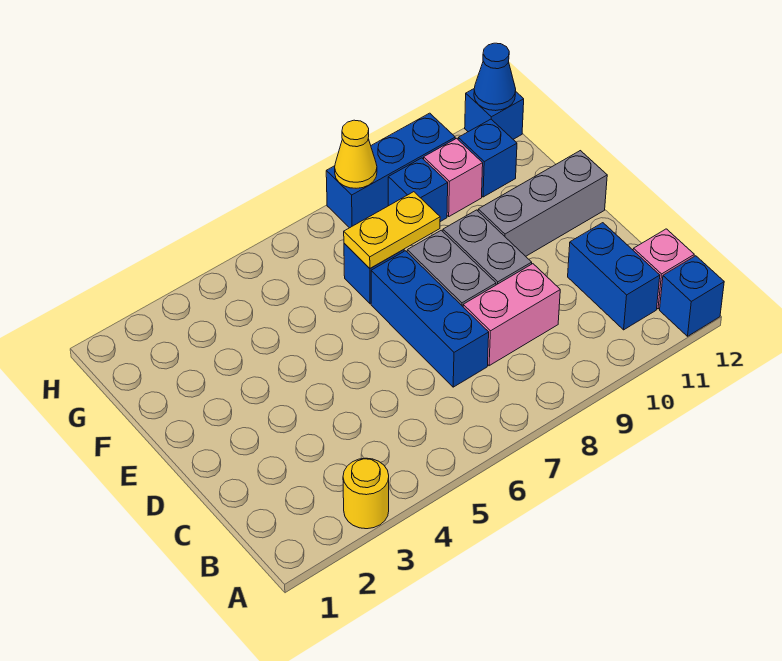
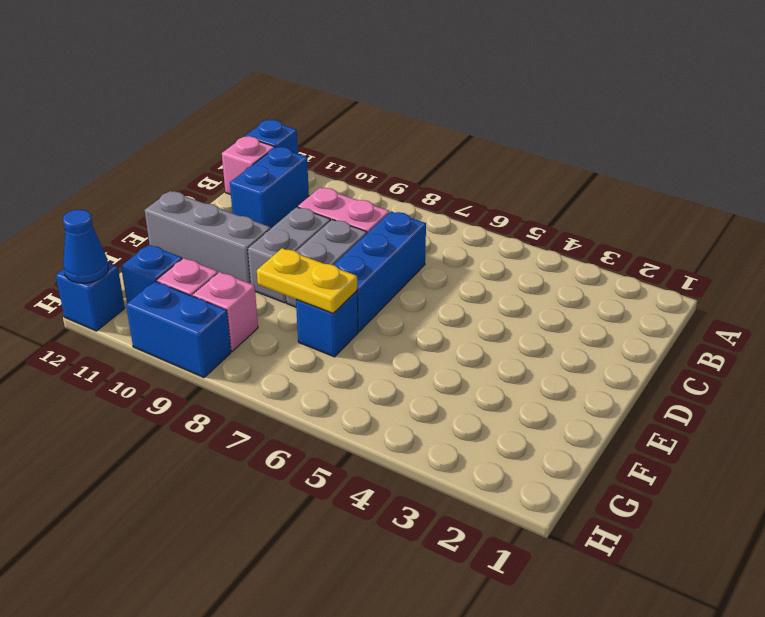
yellow round brick A3 level 1 -> none
blue brick G9 level 1 -> pink brick G9 level 1
blue brick H8:H10 level 1 -> blue brick H9:H10 level 1
yellow cone H8 level 2 -> none

